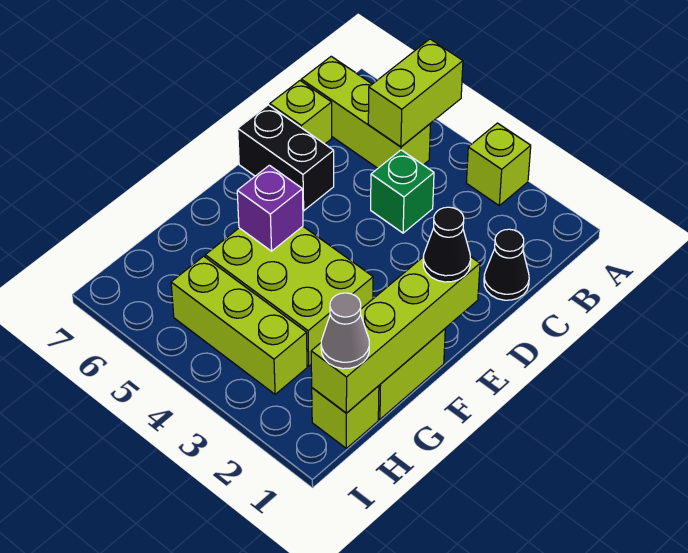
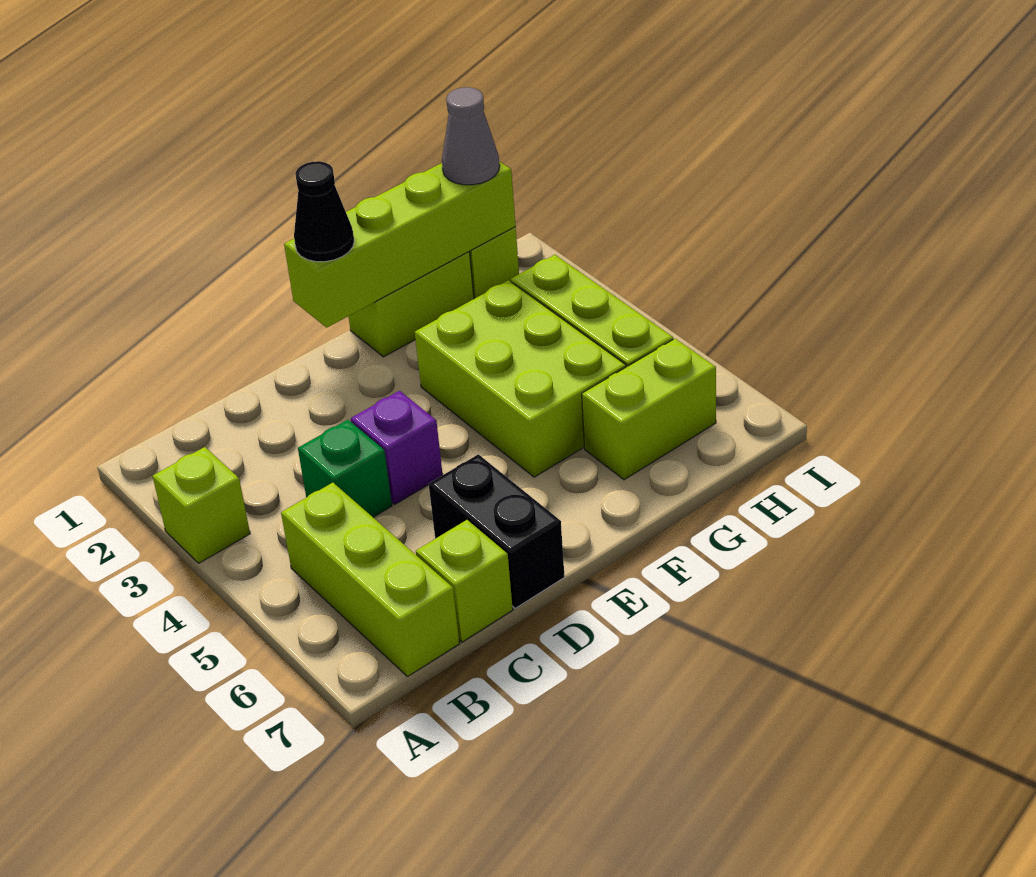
lime brick A5:B5 level 2 -> lime brick G6:H6 level 1
black cone C1 level 1 -> none
purple brick F5 level 2 -> purple brick D4 level 1

